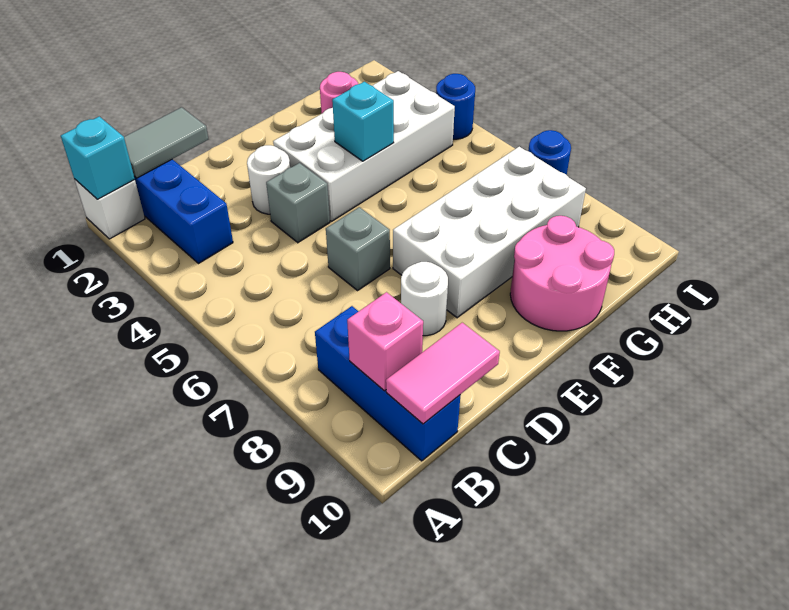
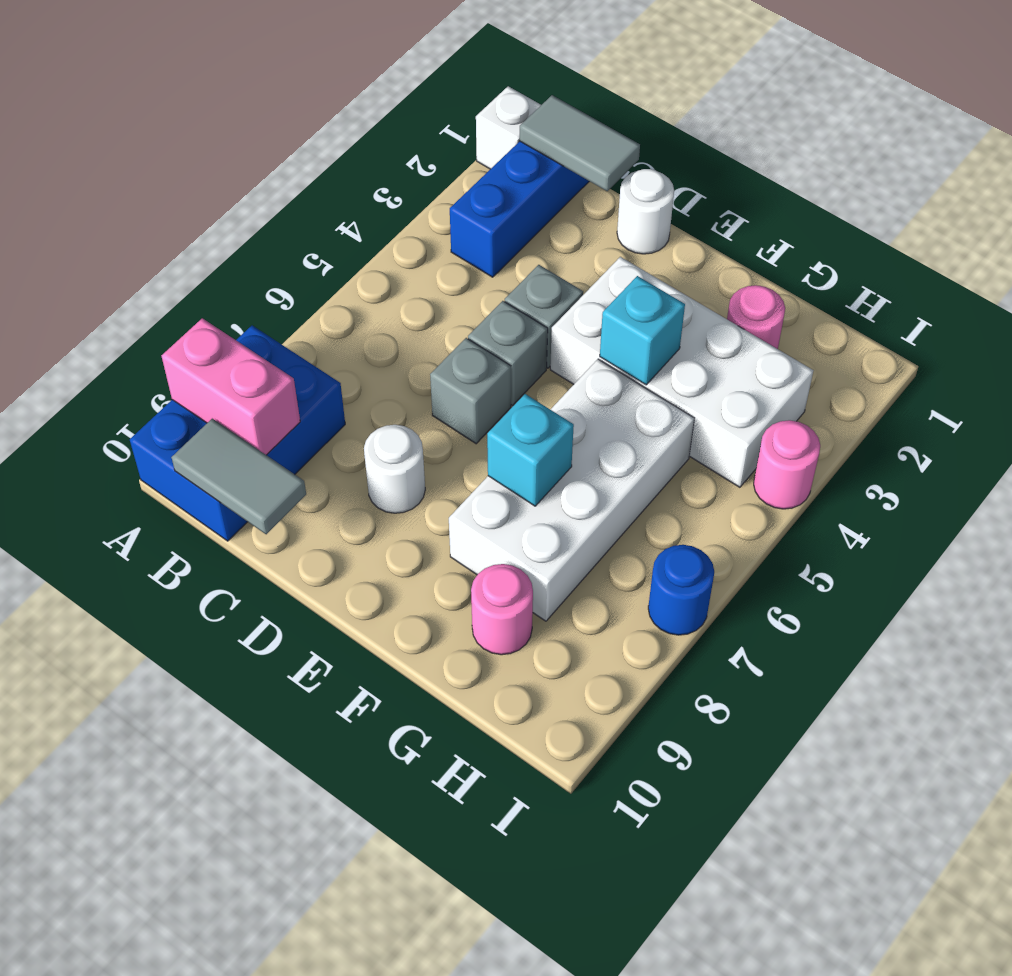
cyan brick A1 level 2 -> cyan brick F7 level 2
blue brick B8:B10 level 1 -> blue brick A8:B10 level 1
pink brick B9 level 2 -> pink brick A9:B9 level 2
pink tile B10:C10 level 2 -> grey tile B10:C10 level 2
white round brick D3 level 1 -> white round brick D1 level 1
none -> grey brick D5 level 1
white brick E7:H8 level 1 -> white brick F5:G8 level 1
pink round brick F9:G10 level 1 -> pink round brick G9 level 1
blue round brick I4 level 1 -> pink round brick I4 level 1

